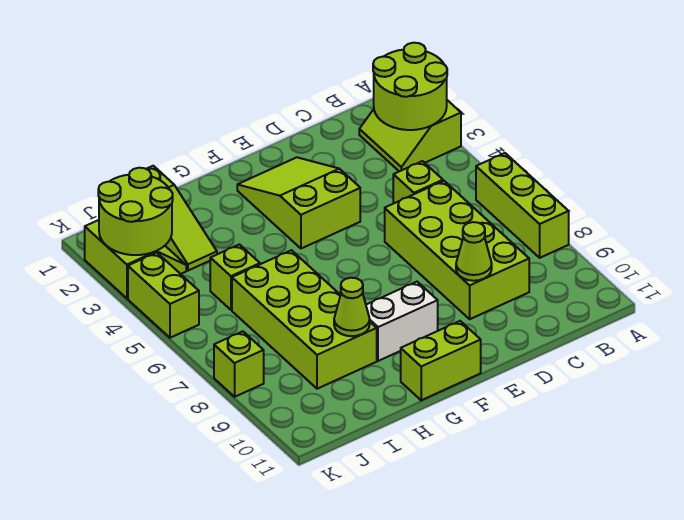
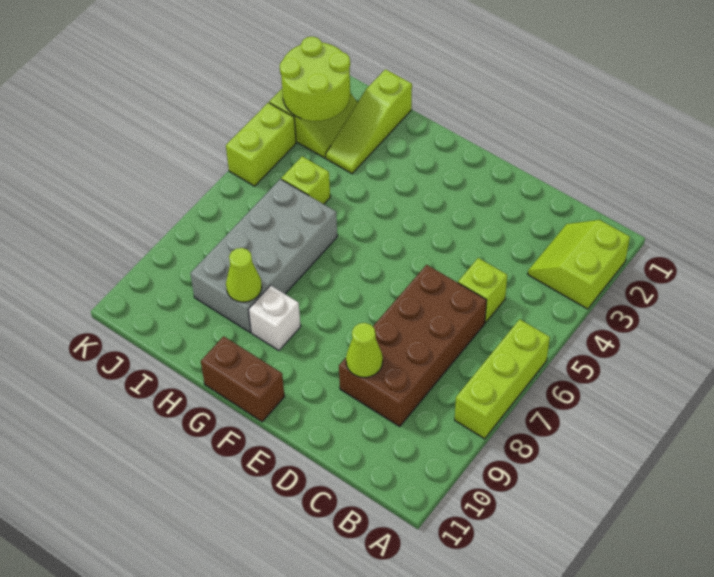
lime round brick A2:B3 level 2 -> none
lime brick C6:D9 level 1 -> brown brick C6:D9 level 1
lime slope E2:F4 level 1 top 4 -> none
white brick F9:G9 level 1 -> white brick G9 level 1
lime brick F11:G11 level 1 -> brown brick F11:G11 level 1
lime brick H6:I9 level 1 -> grey brick H6:I9 level 1
lime brick K8 level 1 -> none

